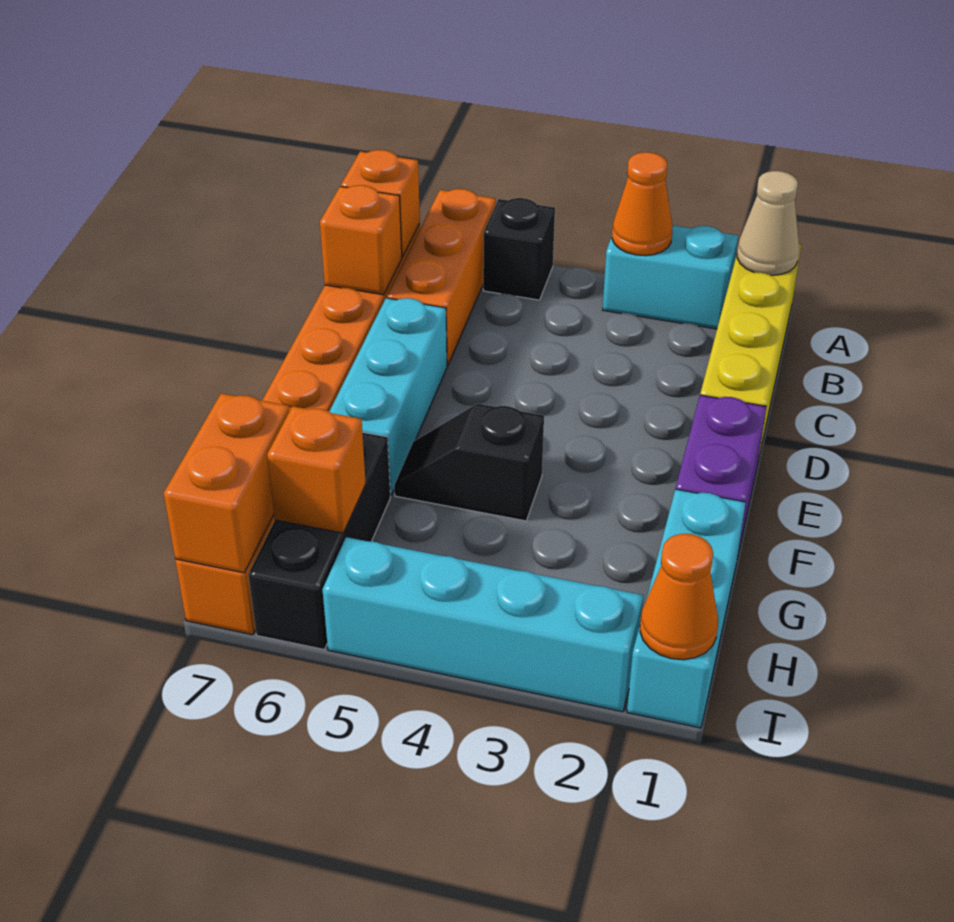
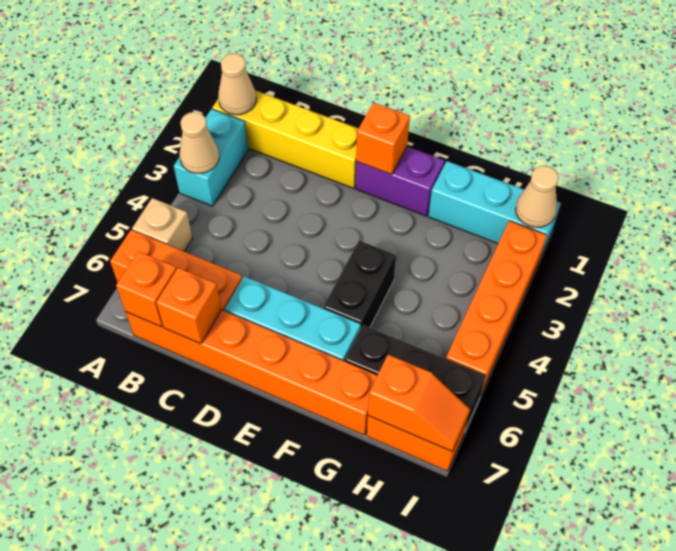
orange cone A3 level 2 -> tan cone A3 level 2
black brick A5 level 1 -> tan brick A5 level 1
black slope F4:F5 level 1 top 4 -> black brick F4:F5 level 1
orange brick H6 level 2 -> orange brick E1 level 2
orange brick H7:I7 level 2 -> orange slope H7:I7 level 2 top H
orange cone I1 level 2 -> tan cone I1 level 2
cyan brick I2:I5 level 1 -> orange brick I2:I5 level 1

